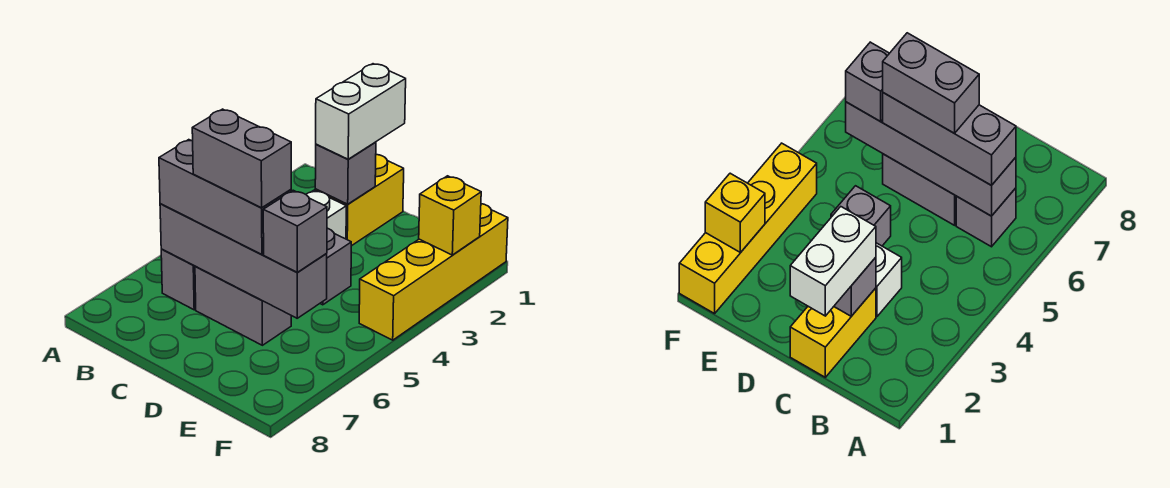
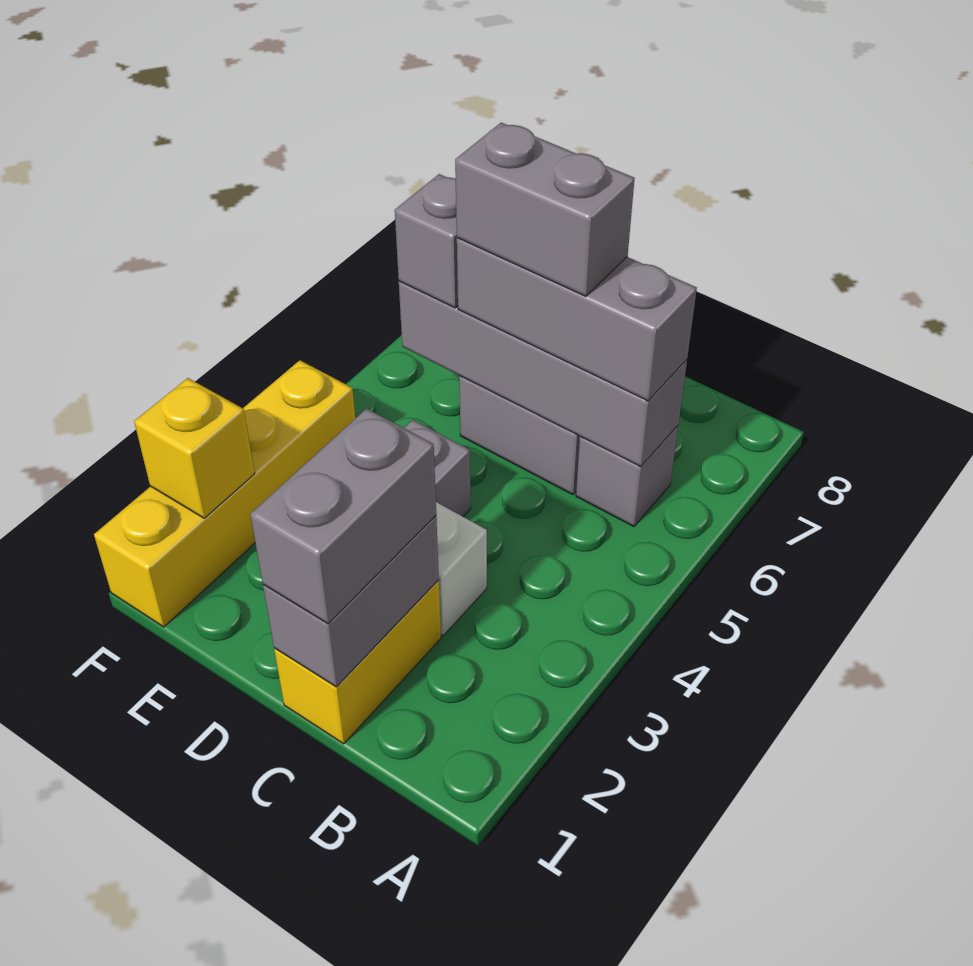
white brick C1:C2 level 3 -> grey brick C1:C2 level 3
grey brick C2 level 2 -> grey brick C1:C2 level 2

